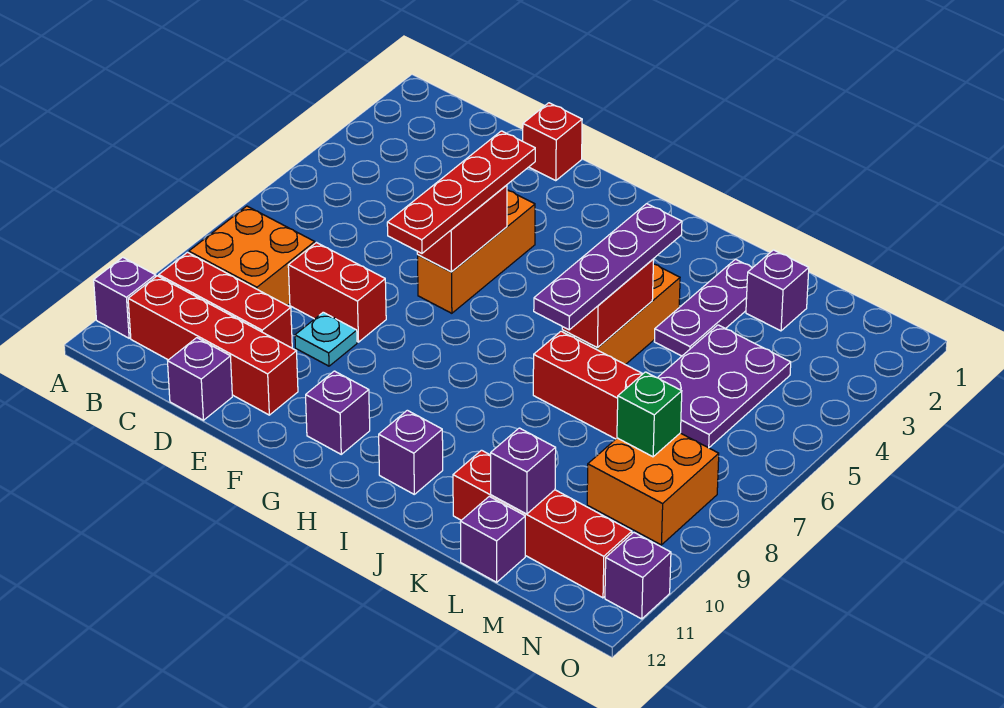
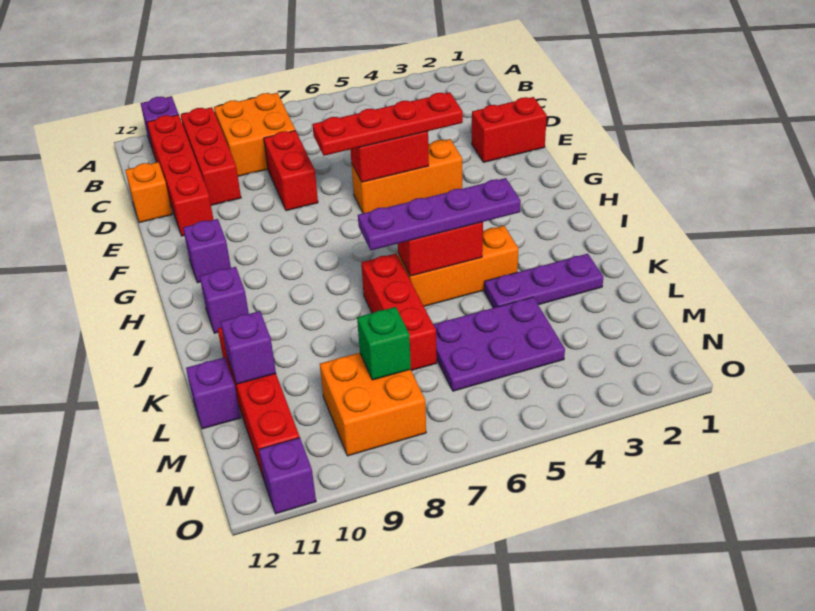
purple brick D12 level 1 -> orange brick D12 level 1
red brick E1 level 1 -> red brick E1:E2 level 1
cyan plate E9 level 1 -> none
purple brick L2 level 1 -> none

